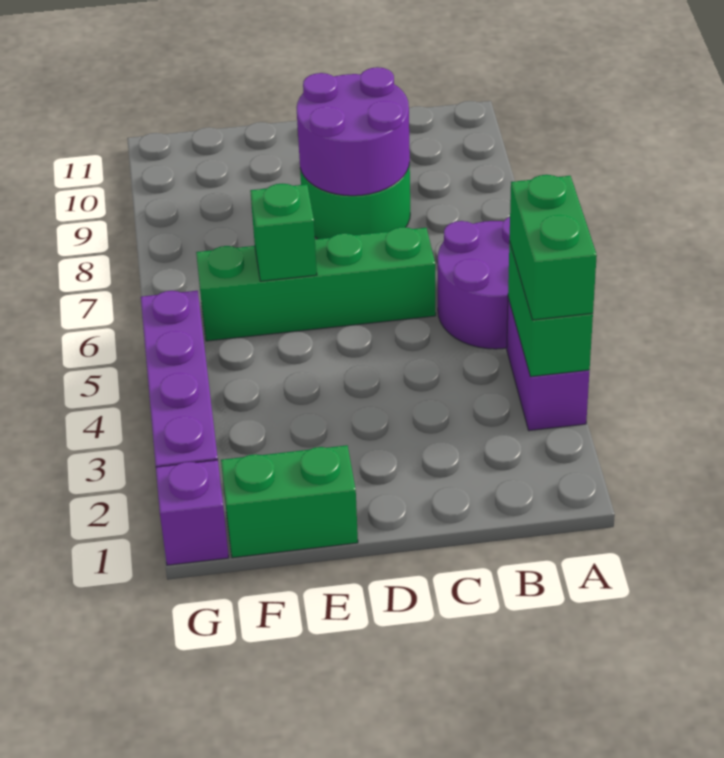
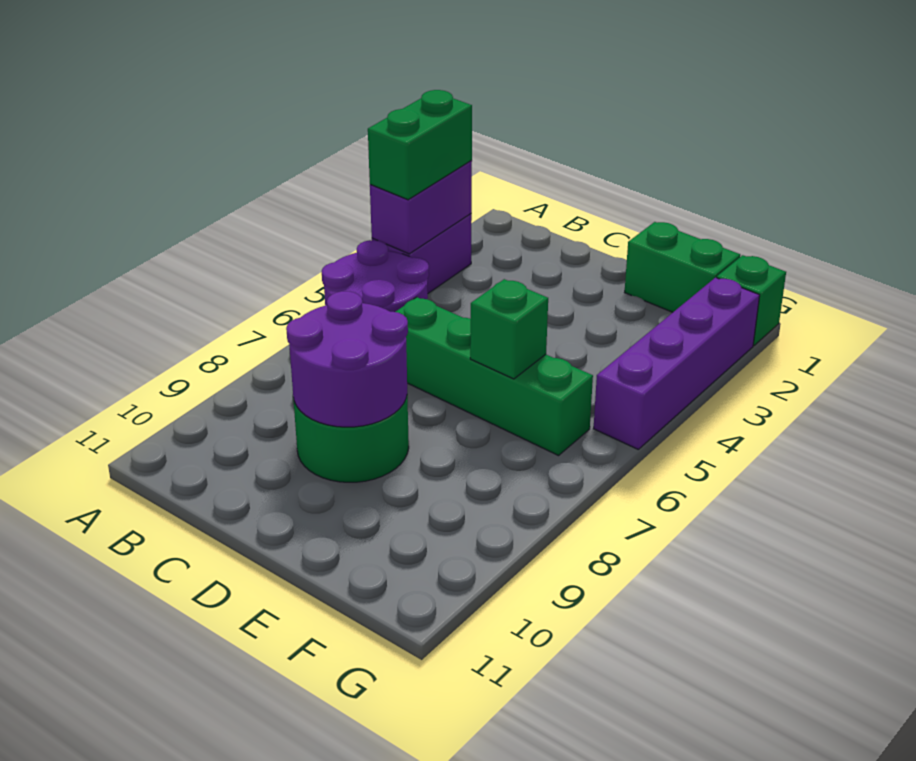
green brick A3:A4 level 2 -> purple brick A3:A4 level 2
purple brick G1 level 1 -> green brick G1 level 1

